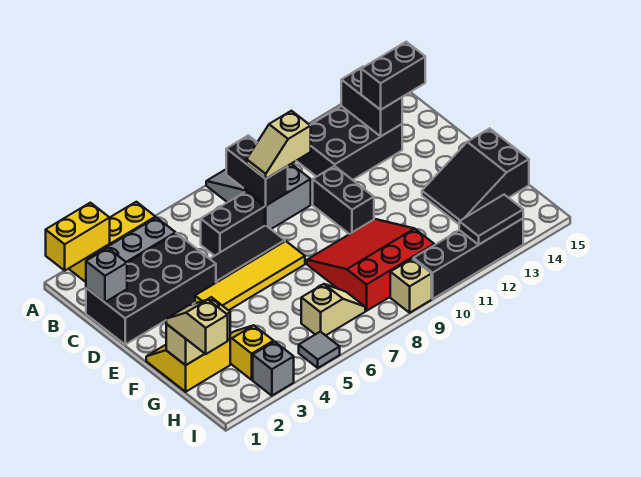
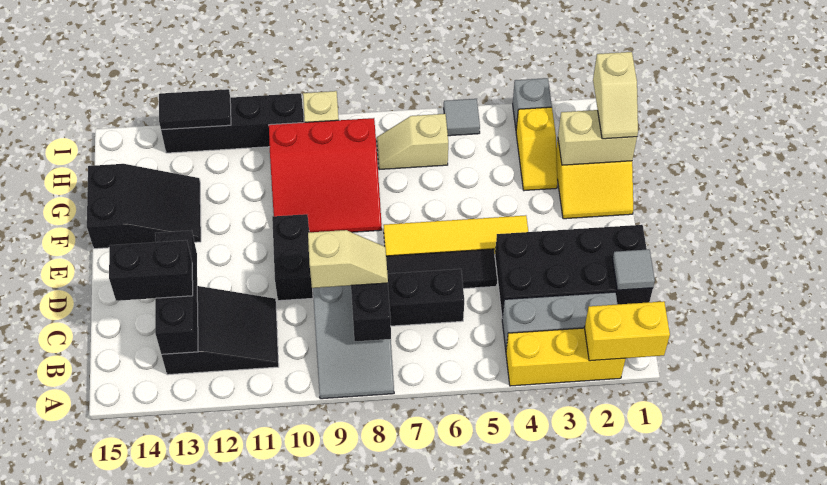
black brick B11:C13 level 1 -> black slope B11:C13 level 1 top 13
black brick B13:C13 level 2 -> black brick B13:D13 level 2
grey brick C1 level 2 -> grey tile C1 level 2

